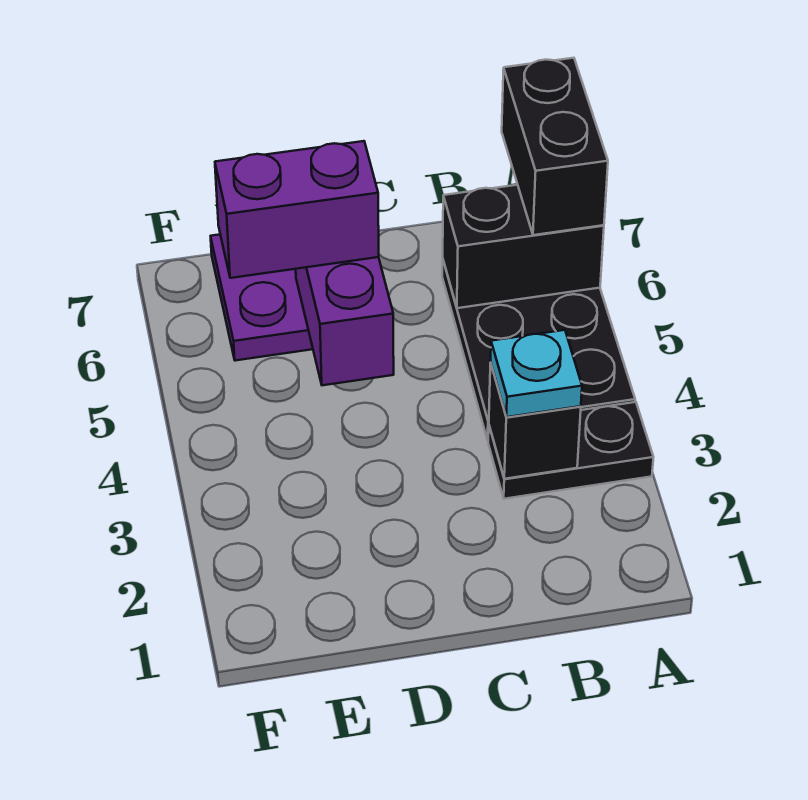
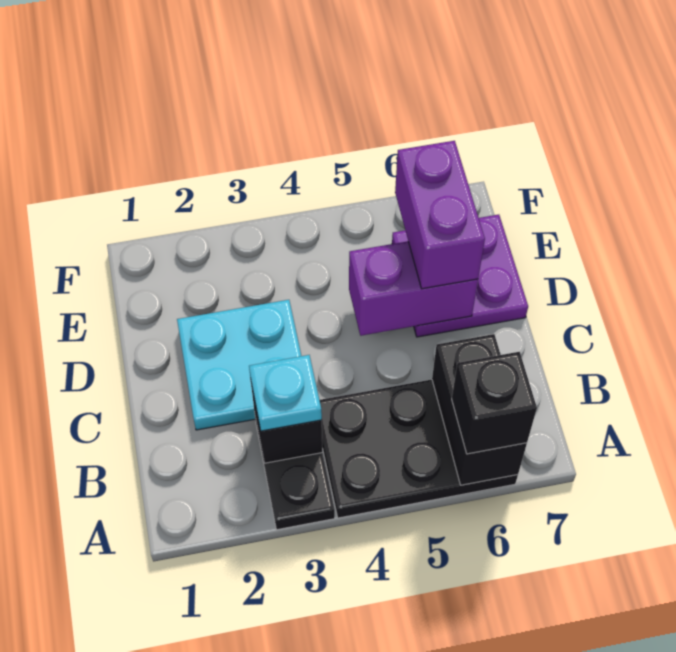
black brick A6:A7 level 3 -> black brick A6 level 3
none -> cyan plate C2:D3 level 1

